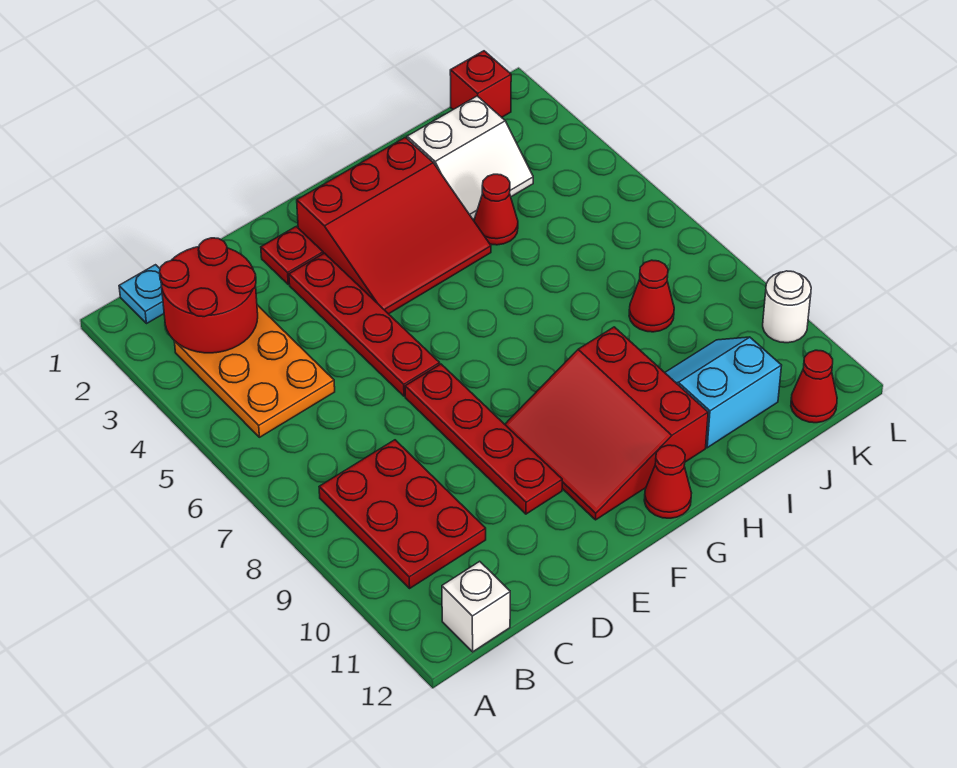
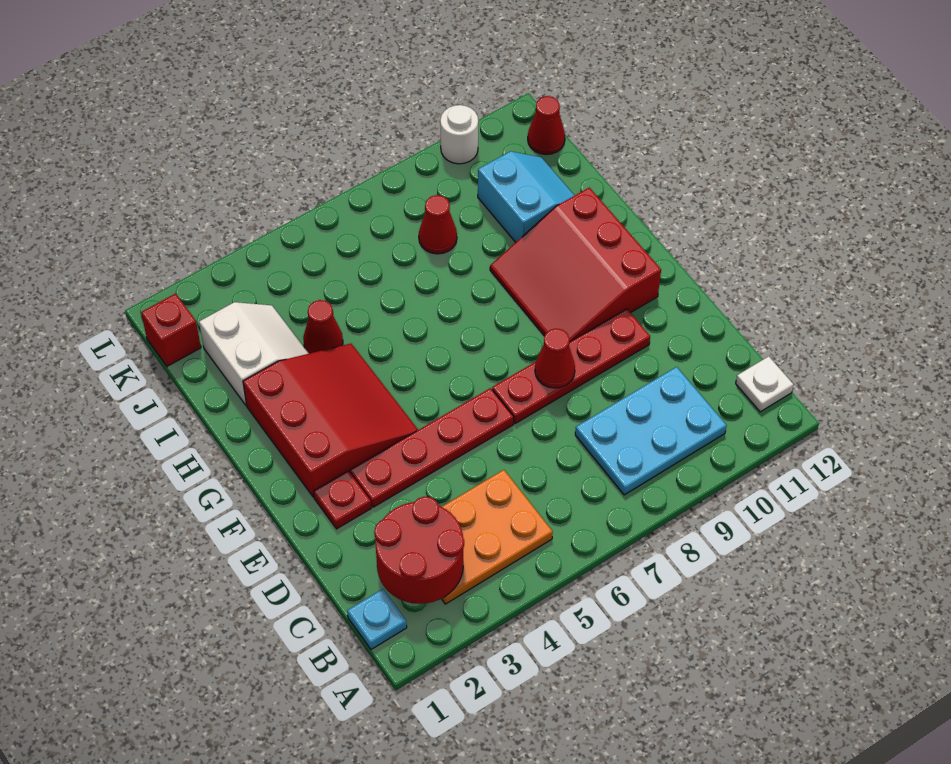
red plate B8:C10 level 1 -> cyan plate B8:C10 level 1
white brick B12 level 1 -> white plate B12 level 1
red slope F9:H11 level 1 top H -> red slope F9:H11 level 1 top 11
red cone G12 level 1 -> red cone E8 level 2
cyan slope I10:J11 level 1 top 11 -> cyan slope I10:J11 level 1 top 10

